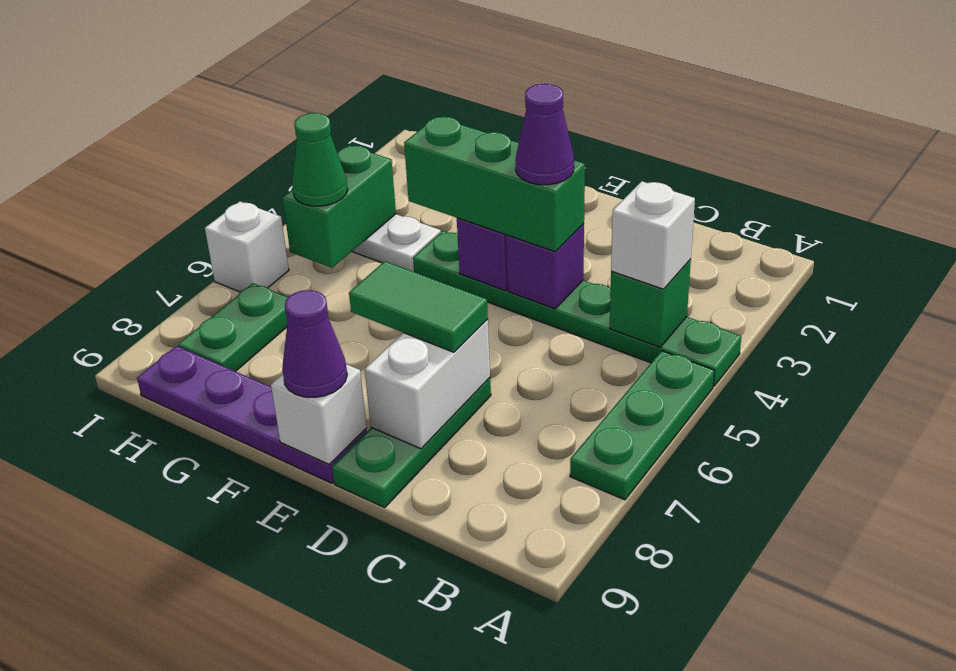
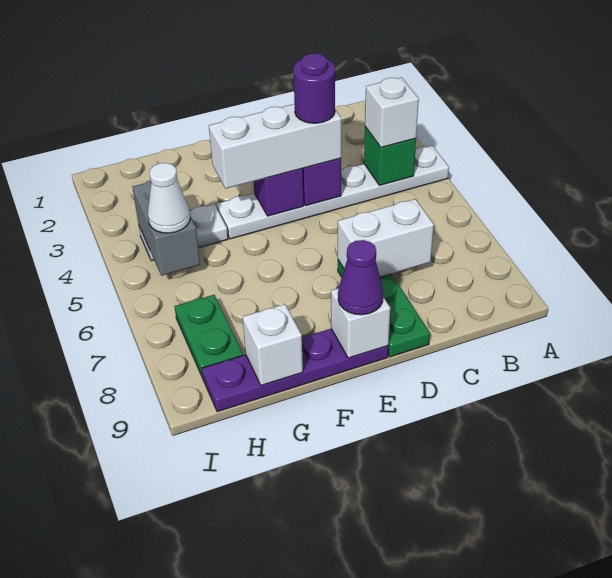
green plate A4:F4 level 1 -> white plate A4:F4 level 1
green plate A5:A7 level 1 -> none
green brick D4:F4 level 3 -> white brick D4:F4 level 3
purple cone D4 level 4 -> purple round brick D4 level 4
white brick D7:D8 level 2 -> white brick C7:D7 level 2
green tile D7:E7 level 3 -> none
green brick H4:H5 level 2 -> grey brick H4:H5 level 2
green cone H5 level 3 -> white cone H5 level 3
white brick I6 level 1 -> white brick G9 level 2

